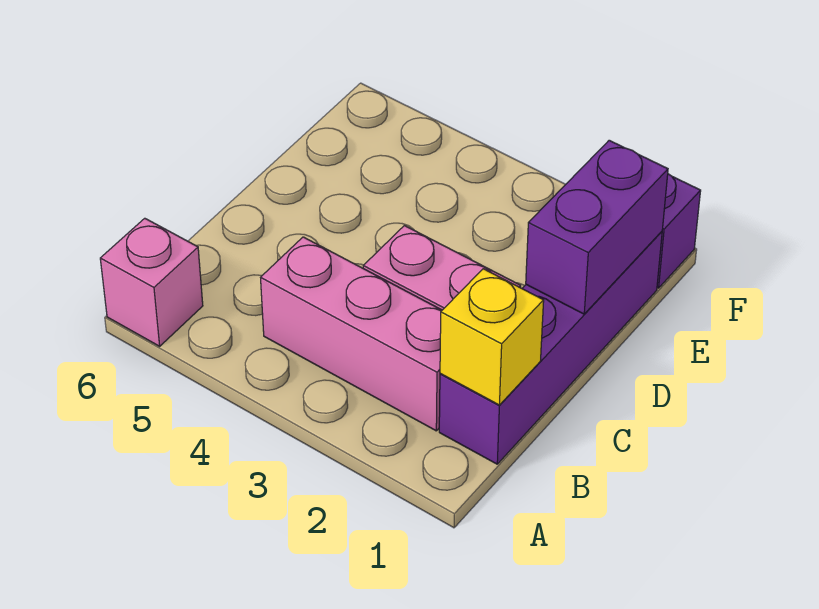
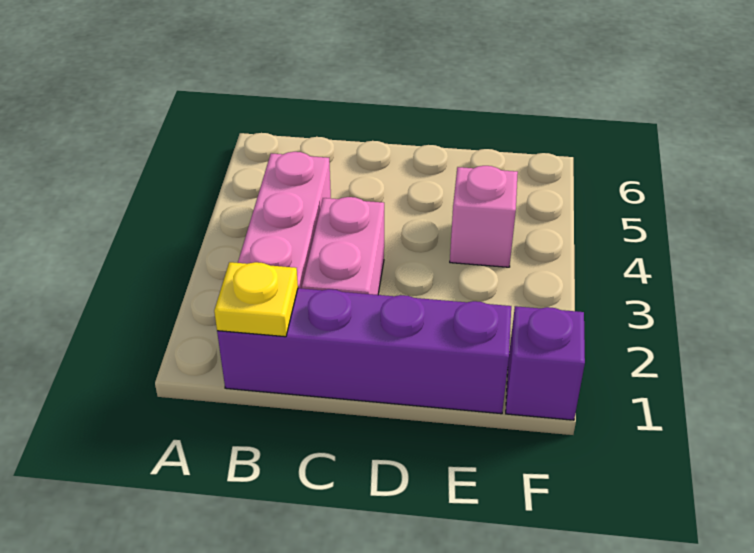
pink brick A6 level 1 -> pink brick E4 level 1
yellow brick B1 level 2 -> yellow plate B1 level 2
purple brick D1:E1 level 2 -> none

